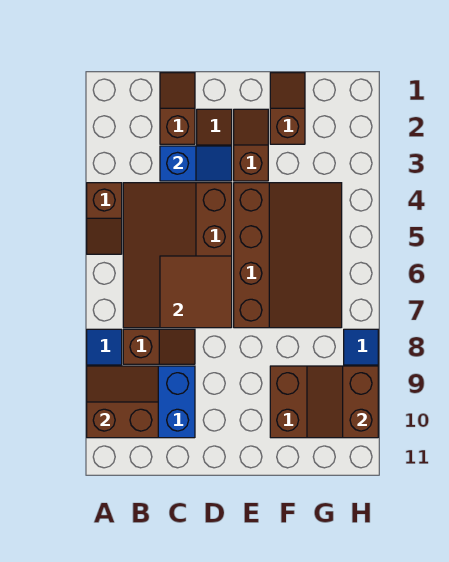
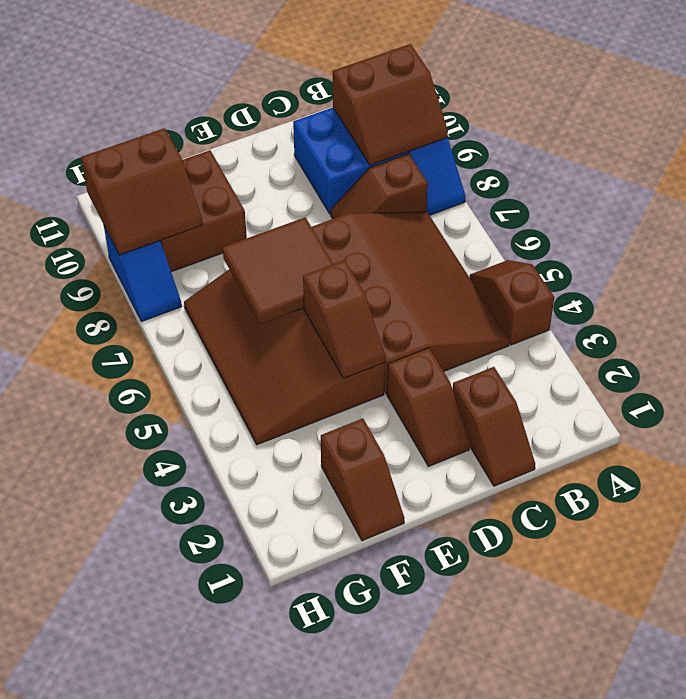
blue slope C3:D3 level 2 top C -> none
brown tile C6:D7 level 2 -> brown tile E6:F7 level 2
brown slope E2:E3 level 1 top 3 -> brown slope E4:E5 level 2 top 5
brown slope G9:H10 level 2 top H -> brown slope G9:H10 level 2 top 10

